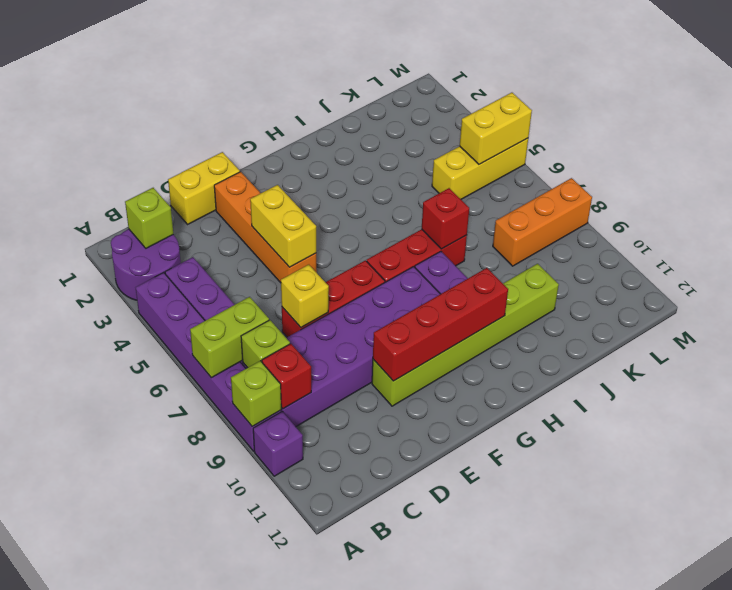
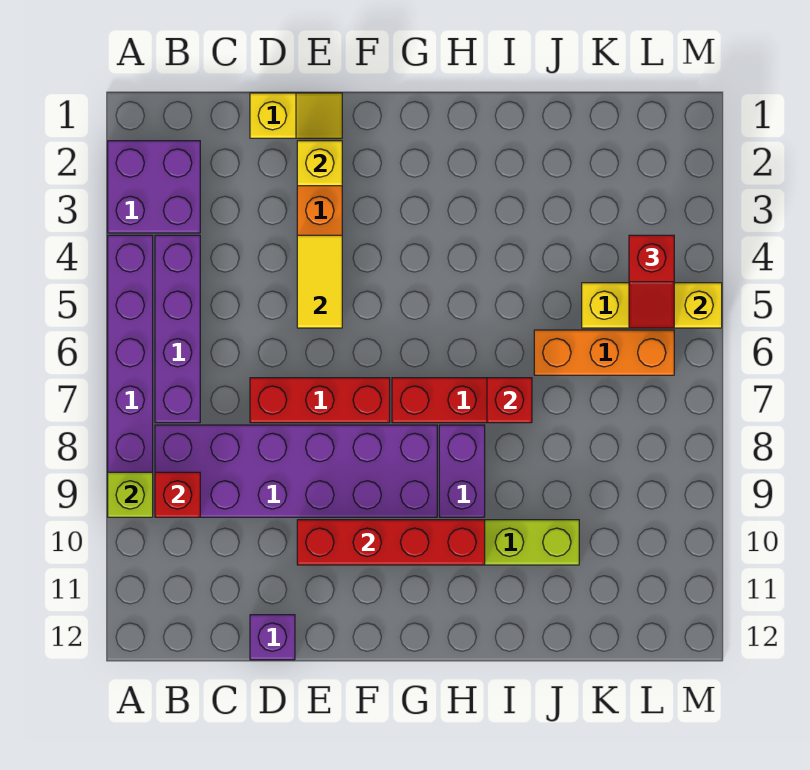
purple round brick A2:B3 level 1 -> purple brick A2:B3 level 1
lime brick A7:B7 level 2 -> none
purple brick A10 level 1 -> purple brick D12 level 1
lime brick B2 level 2 -> none
lime brick B8 level 2 -> none
yellow brick D1:E1 level 1 -> yellow slope D1:E1 level 1 top D
yellow brick D7 level 2 -> yellow brick E2 level 2
yellow brick E4:E5 level 2 -> yellow tile E4:E5 level 2
orange brick K8:M8 level 1 -> orange brick J6:L6 level 1
none -> red slope L4:L5 level 3 top 4

